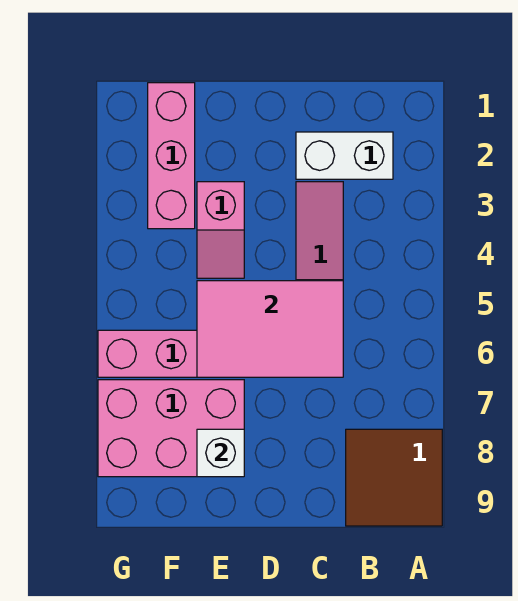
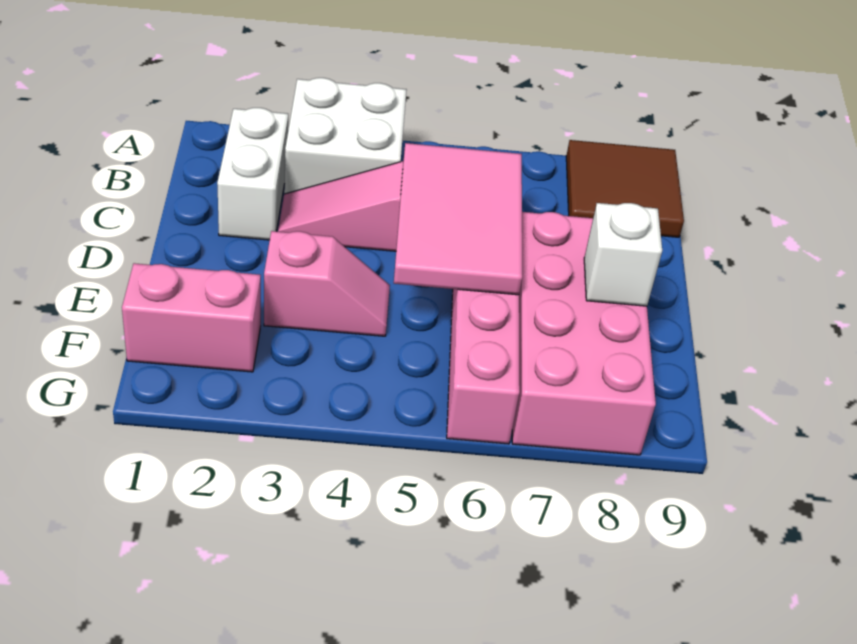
none -> white brick A3:B4 level 1
pink brick E7:G8 level 1 -> pink brick D7:G8 level 1
pink brick F1:F3 level 1 -> pink brick F1:F2 level 1

